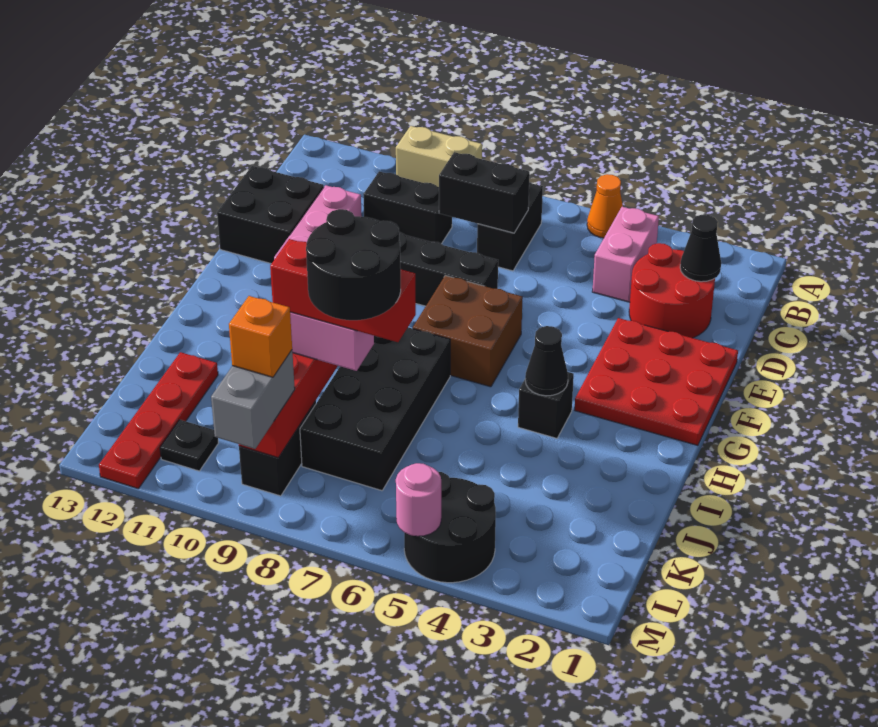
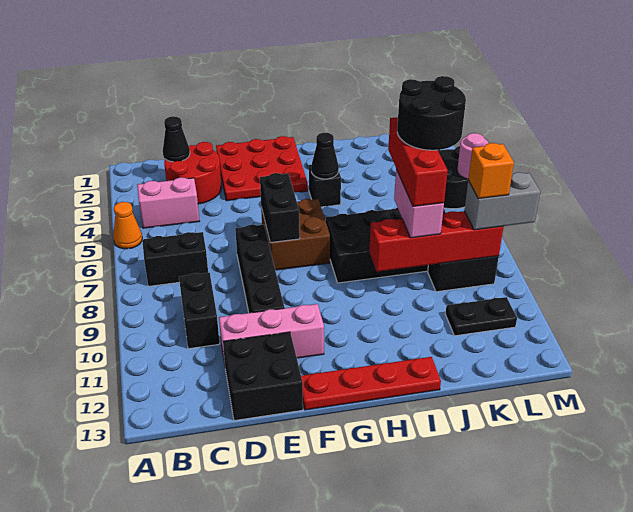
tan brick A9:A10 level 1 -> none
black brick C7:C8 level 2 -> black brick F6:F7 level 2
red plate J12:M12 level 1 -> red plate F13:I13 level 1
black plate L11 level 1 -> black plate K11:L11 level 1

